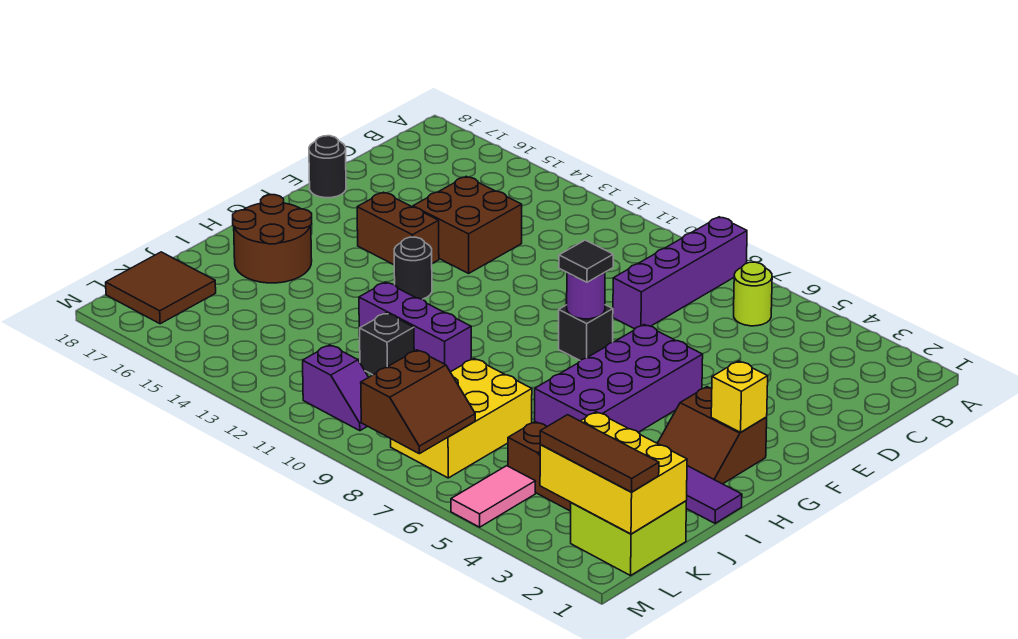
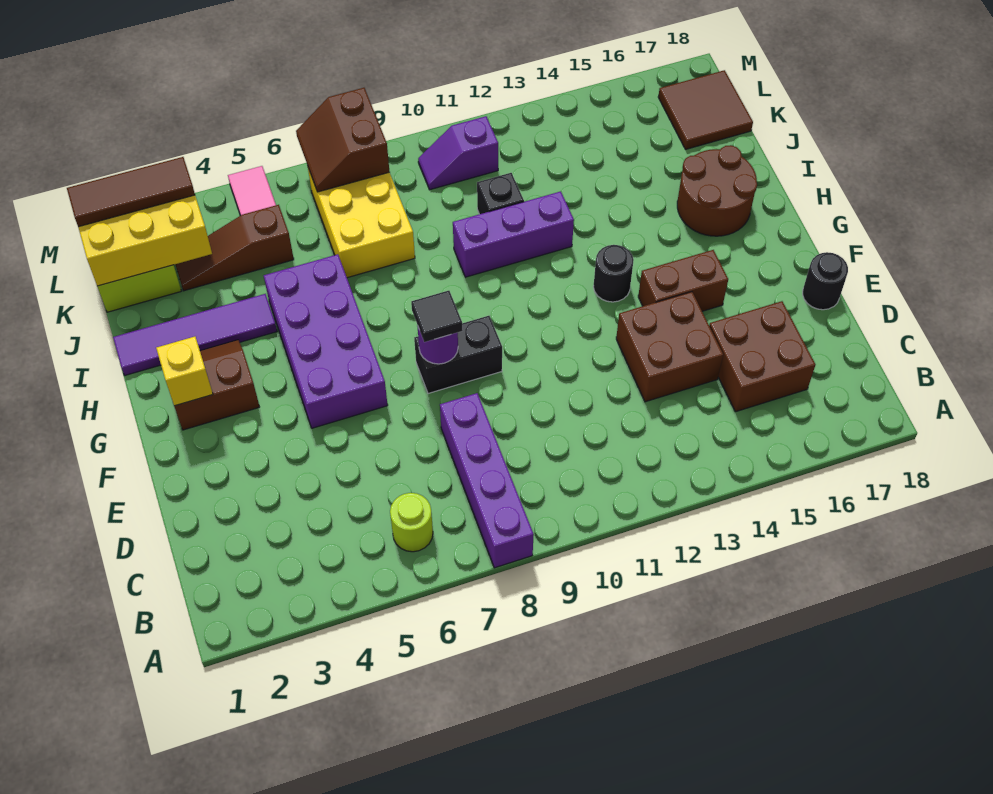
none -> brown brick C15:D16 level 1
black brick F8 level 1 -> black brick F8:F9 level 1

